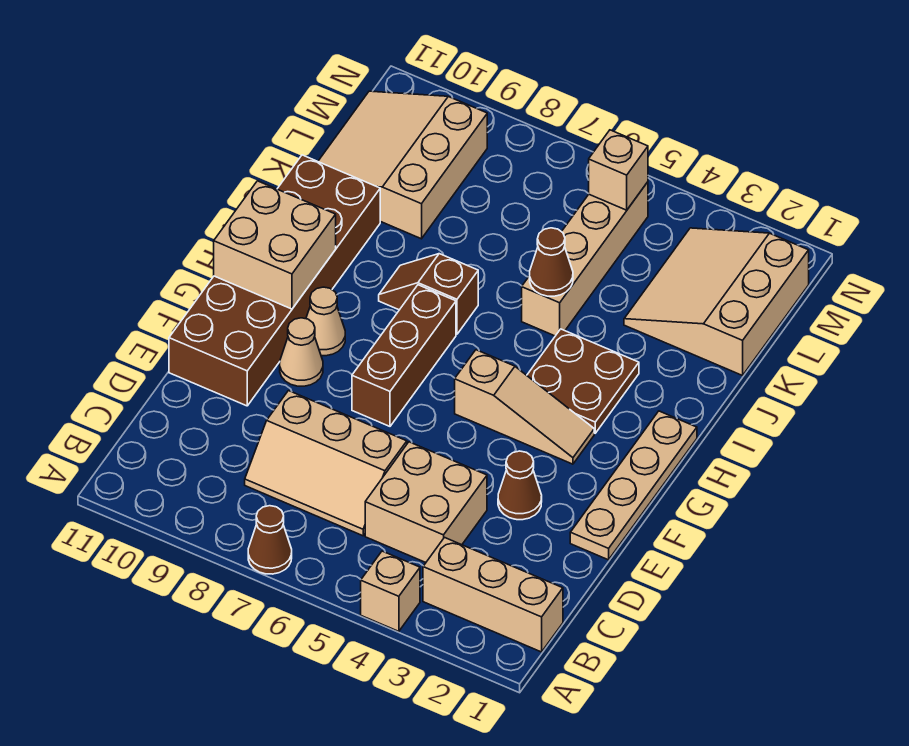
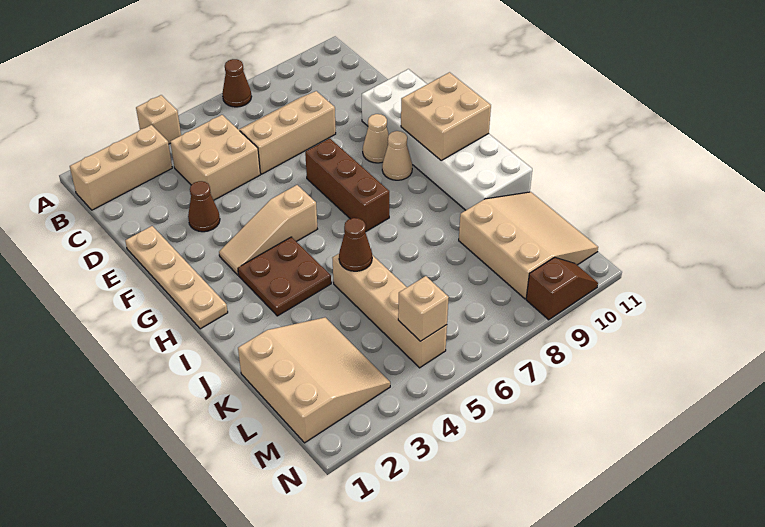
brown brick E10:J11 level 1 -> white brick E10:J11 level 1
brown slope I7:I8 level 1 top 7 -> brown slope N9:N10 level 1 top 9

